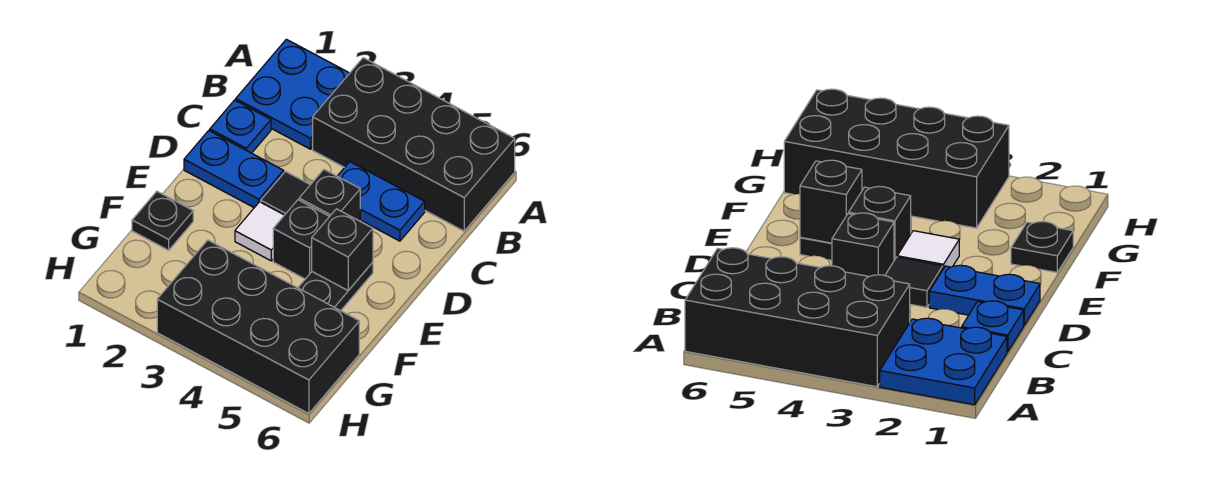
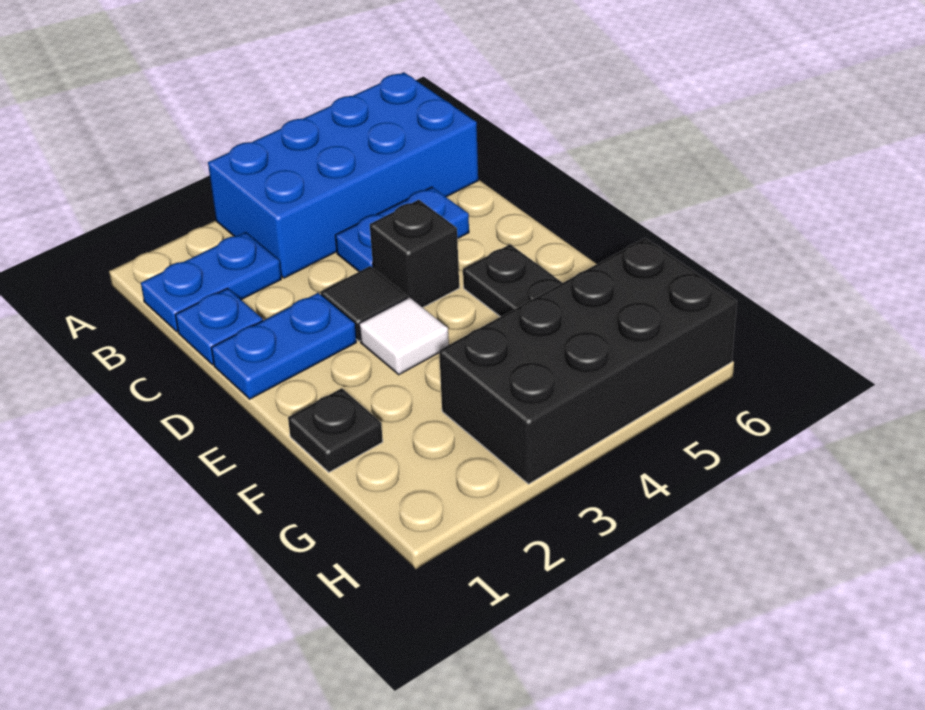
blue plate A1:B2 level 1 -> blue plate B1:B2 level 1
black brick A3:B6 level 1 -> blue brick A3:B6 level 1
black brick E4 level 1 -> none
black brick E5 level 2 -> none

